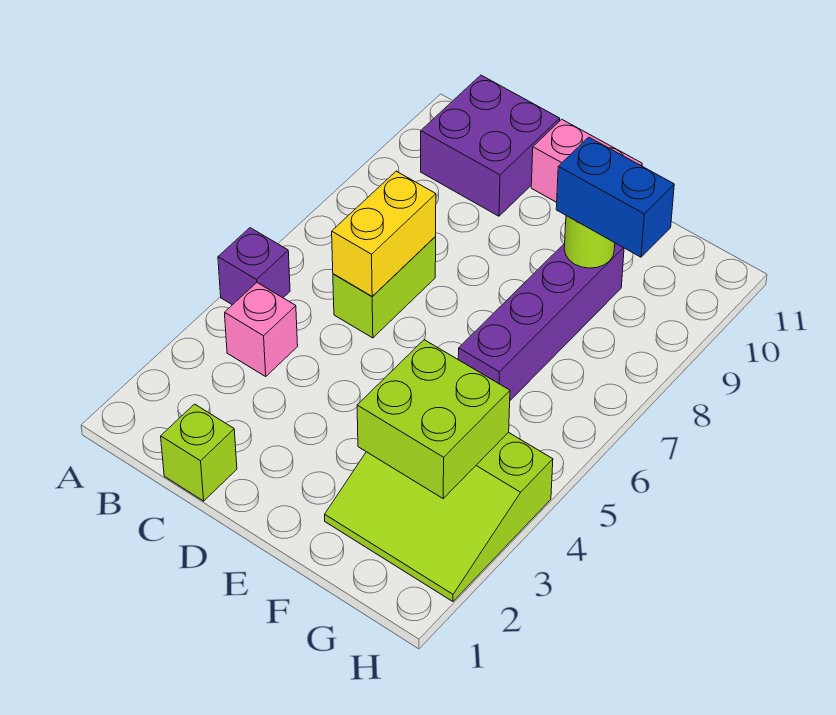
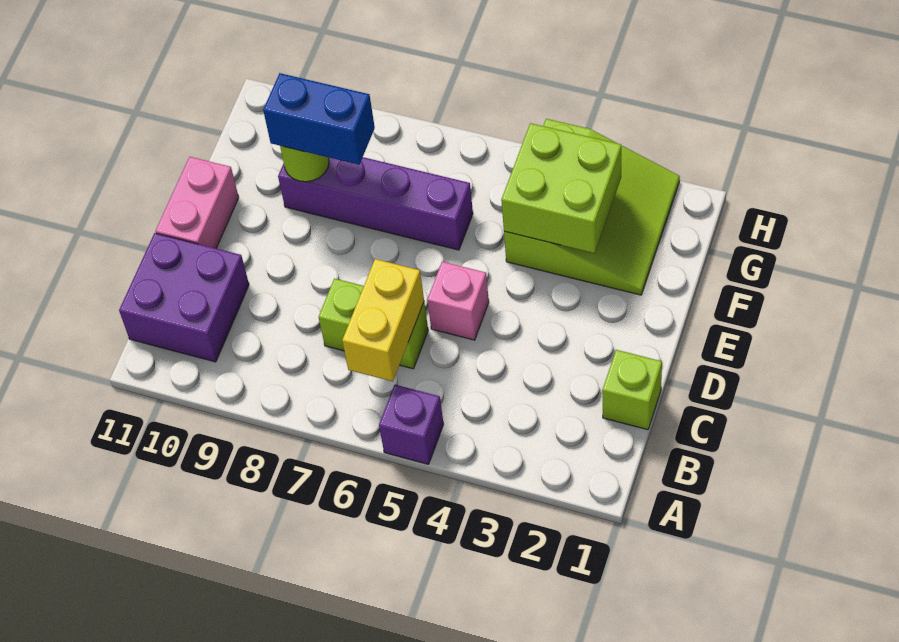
pink brick B4 level 1 -> pink brick D5 level 1
yellow brick C6:C7 level 2 -> yellow brick B6:C6 level 2
blue brick F9:G9 level 3 -> blue brick F8:F9 level 3

